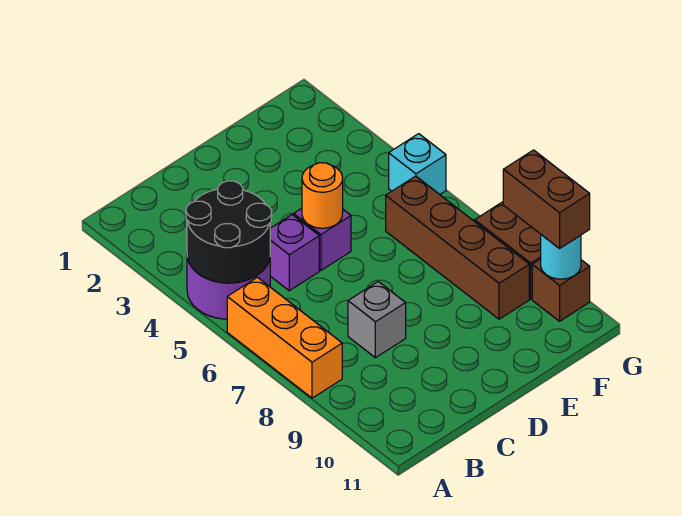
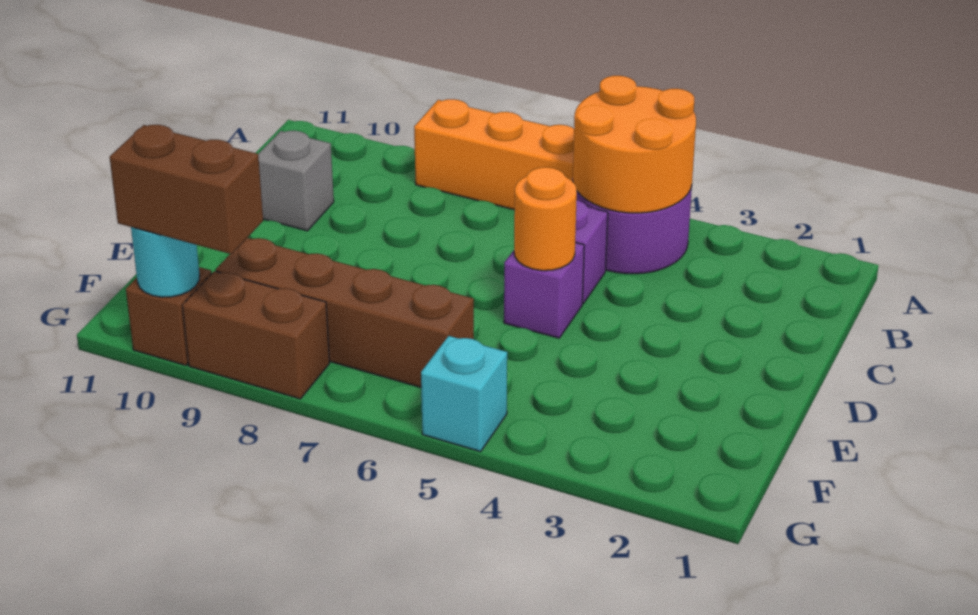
black round brick A4:B5 level 2 -> orange round brick A4:B5 level 2
grey brick C8 level 1 -> grey brick C10 level 1

